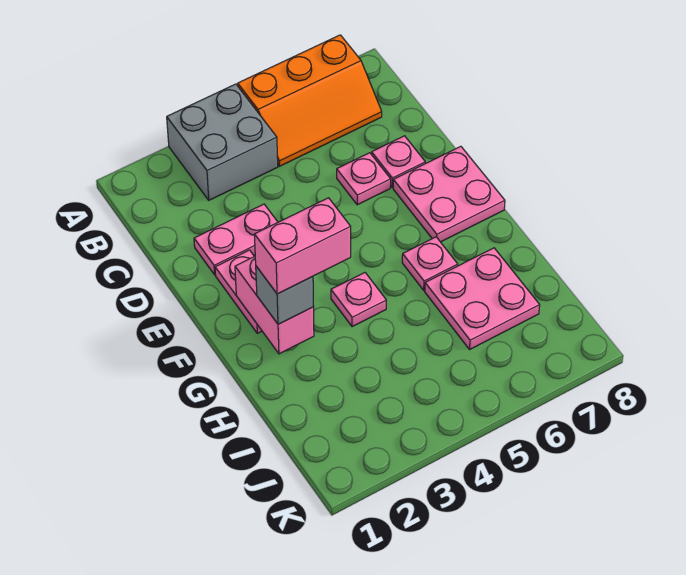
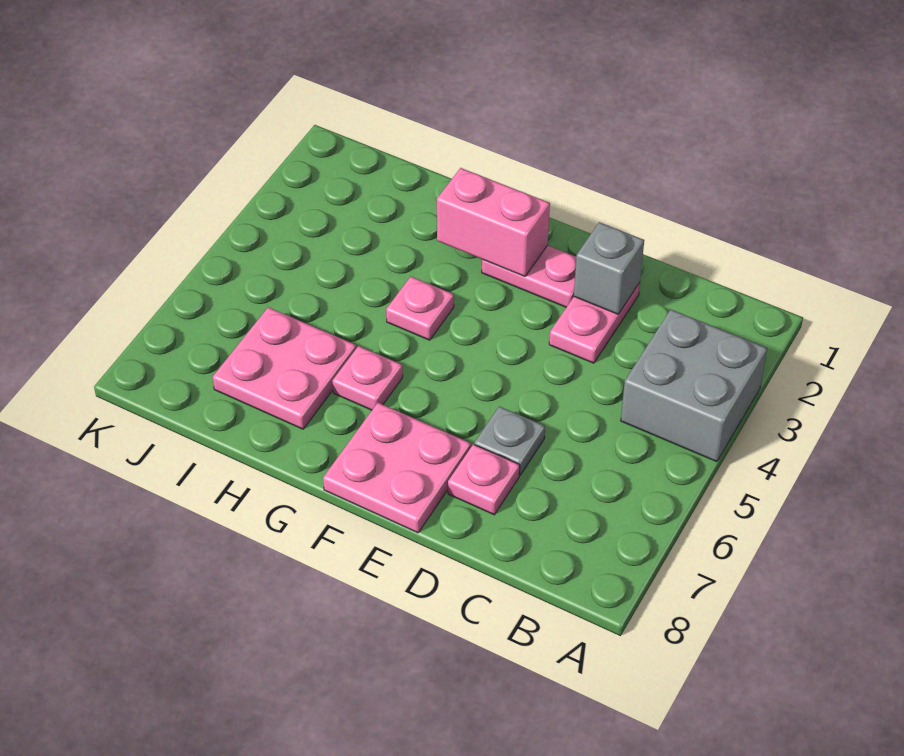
orange slope A5:B7 level 1 top A -> none
pink plate D6 level 1 -> grey plate D6 level 1
grey brick G2 level 3 -> grey brick D2 level 2
pink brick G2:G3 level 4 -> none

